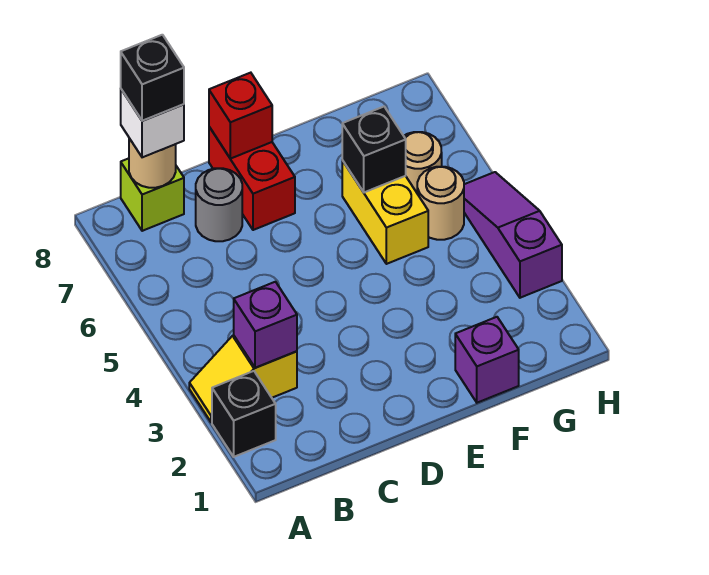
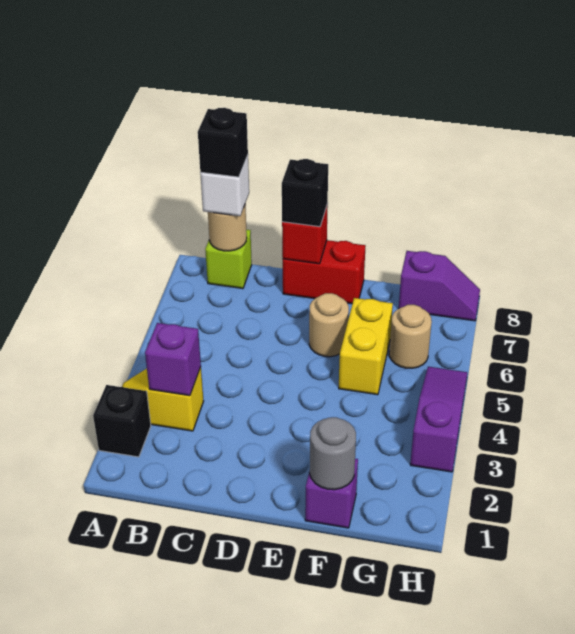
grey round brick C7 level 1 -> grey round brick F1 level 2
red brick D7:D8 level 1 -> red brick D8:E8 level 1
black brick F6 level 2 -> black brick D8 level 3
tan round brick G5 level 1 -> tan round brick E6 level 1
none -> purple slope G8:H8 level 1 top G

